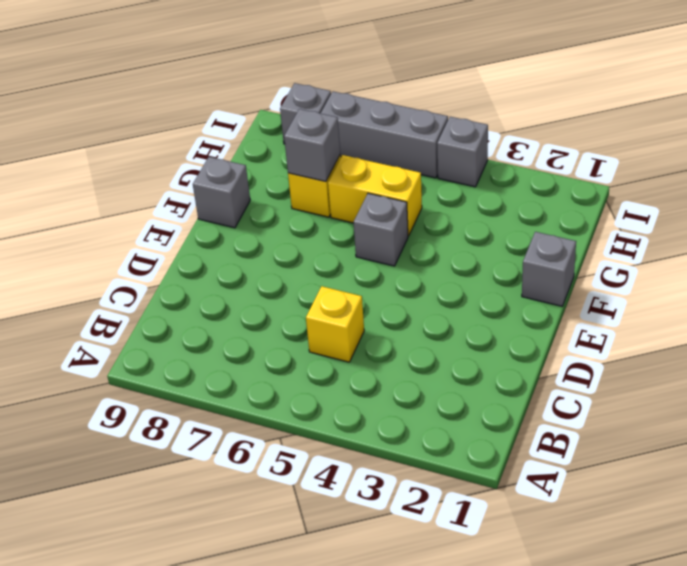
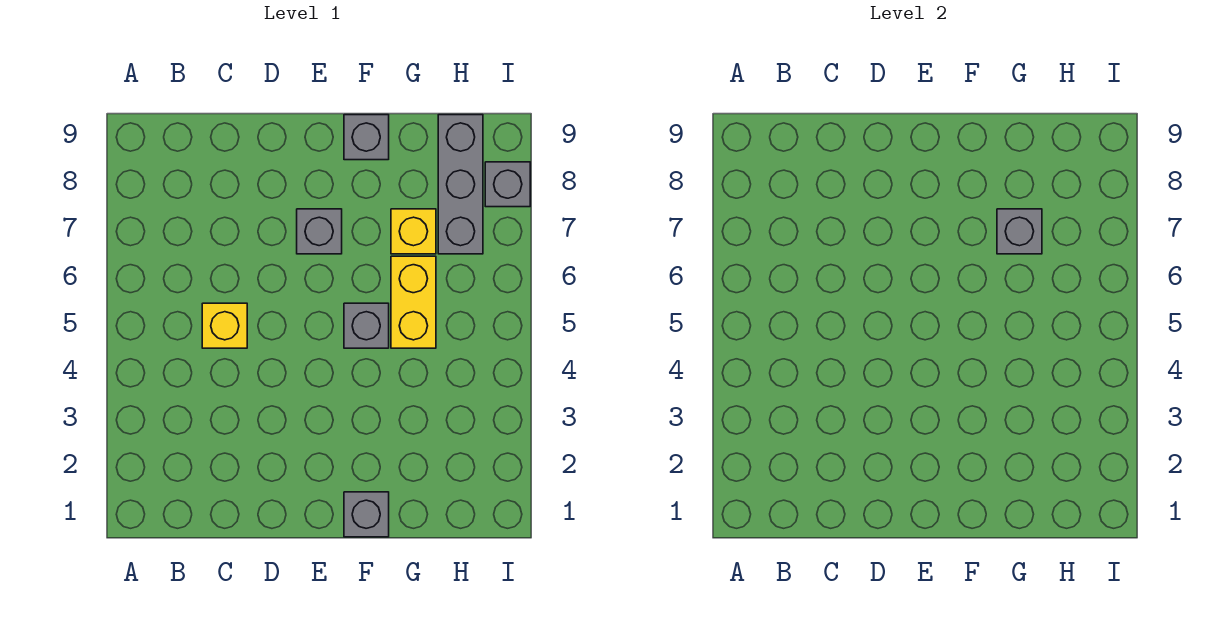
grey brick I4 level 1 -> grey brick E7 level 1
grey brick I5:I7 level 1 -> grey brick H7:H9 level 1

